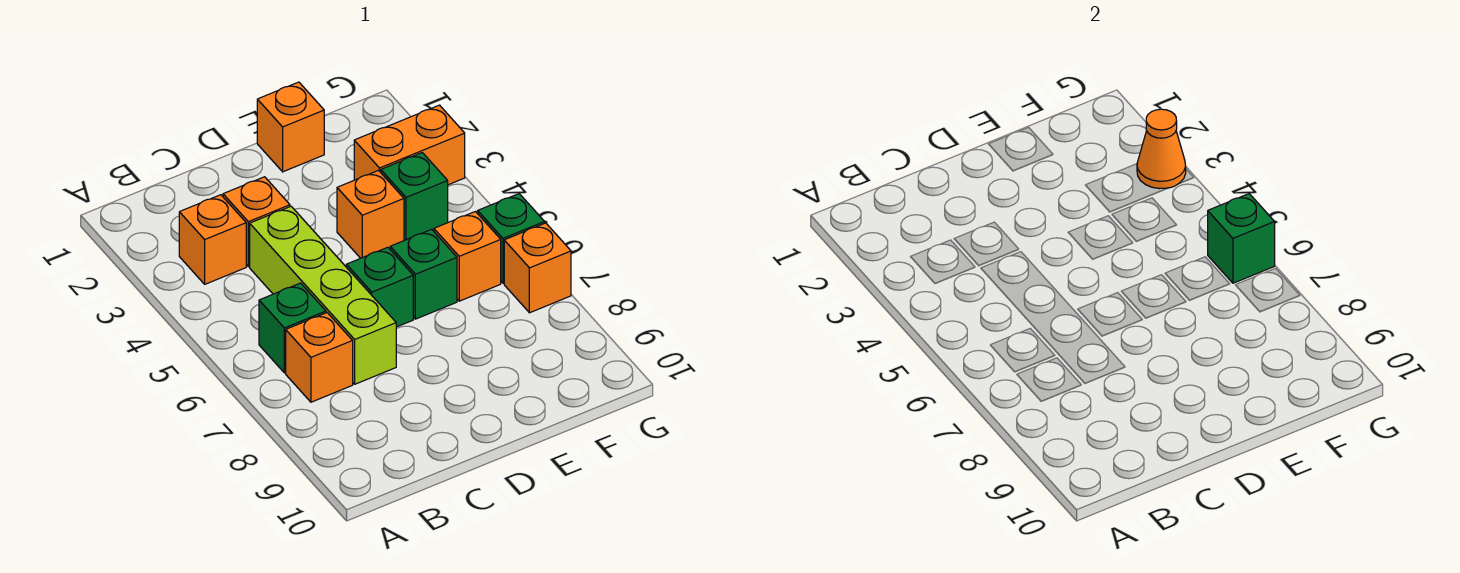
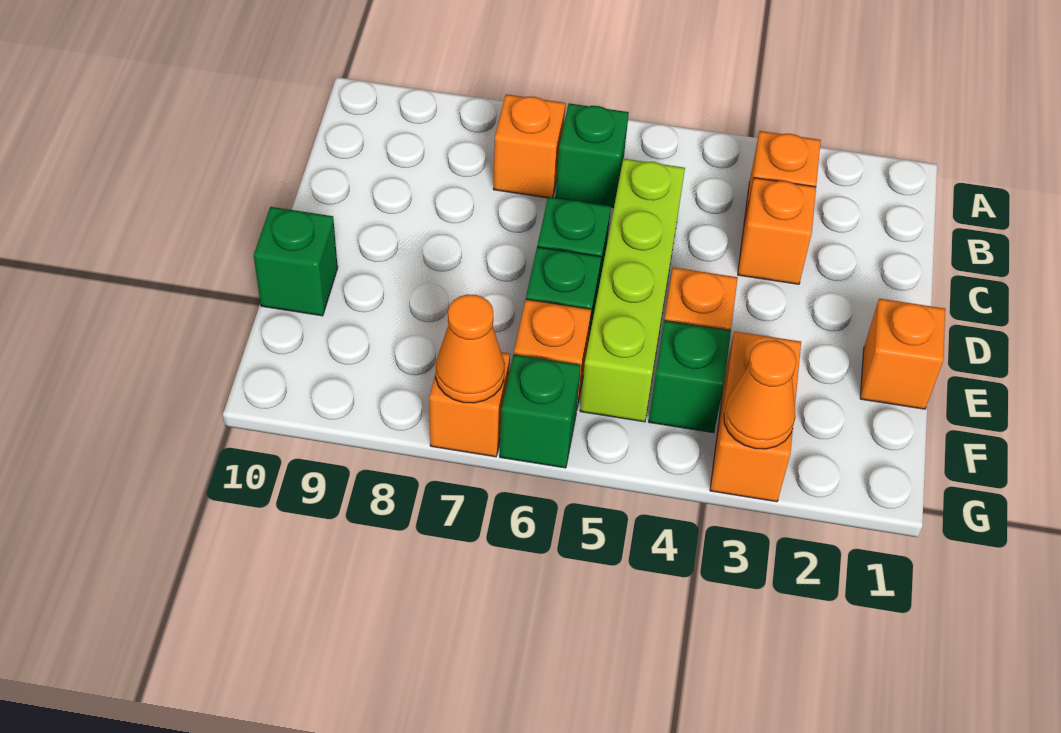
lime brick C4:C7 level 1 -> lime brick C5:F5 level 1
green brick G6 level 2 -> green brick E10 level 1
none -> orange cone G7 level 2

